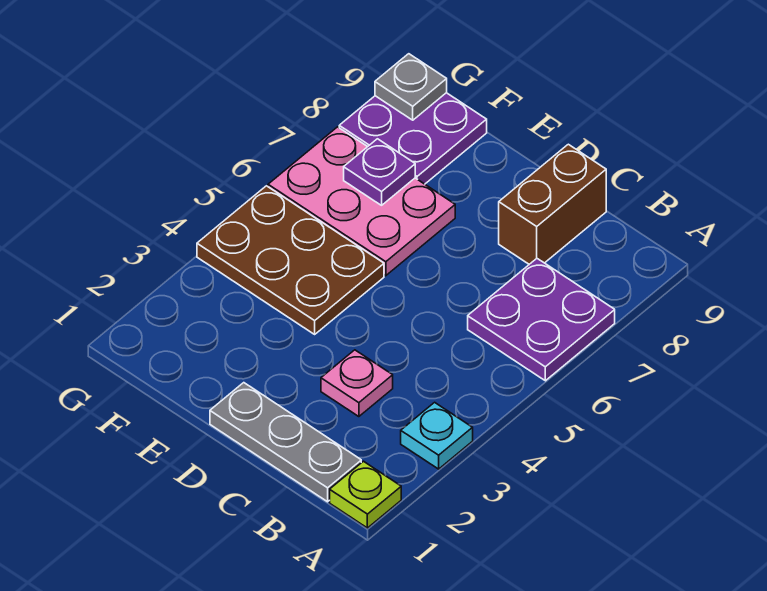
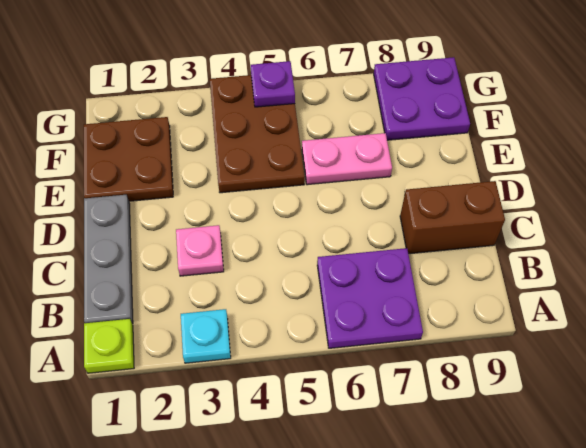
none -> brown plate E1:F2 level 1
pink plate E6:G7 level 1 -> pink plate E6:E7 level 1
purple plate F7 level 2 -> purple plate G5 level 2
grey plate G9 level 2 -> none

